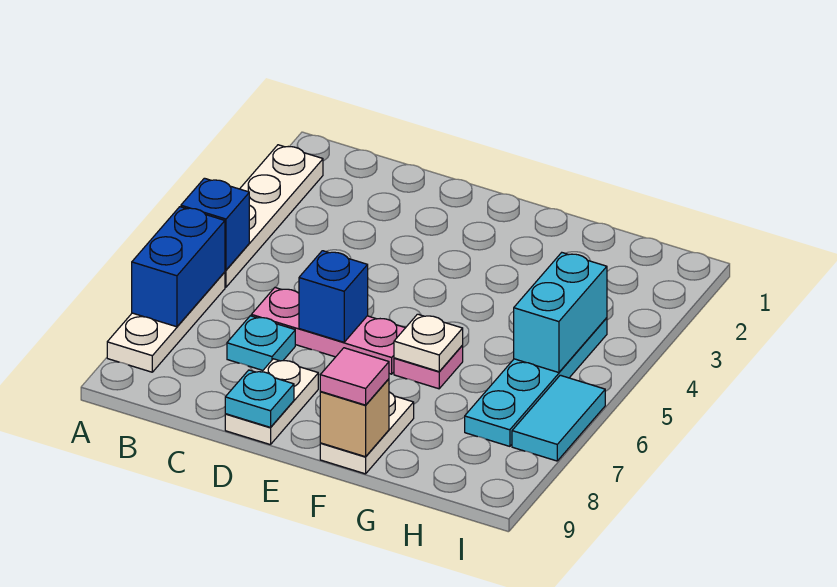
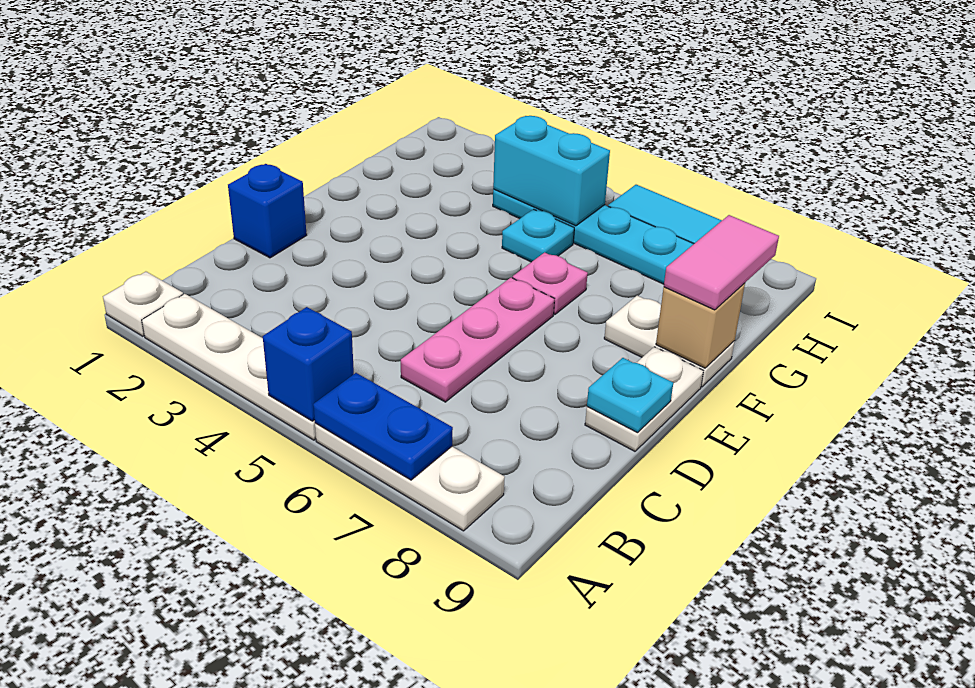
blue brick A6:A7 level 2 -> blue plate A6:A7 level 2
cyan plate C7 level 1 -> cyan plate G5 level 1
blue brick D6 level 2 -> blue brick D1 level 1
white plate D8:D9 level 1 -> white plate D9:E9 level 1
white plate F6 level 2 -> white plate A1 level 1
pink tile F9 level 3 -> pink tile F9:G9 level 3

